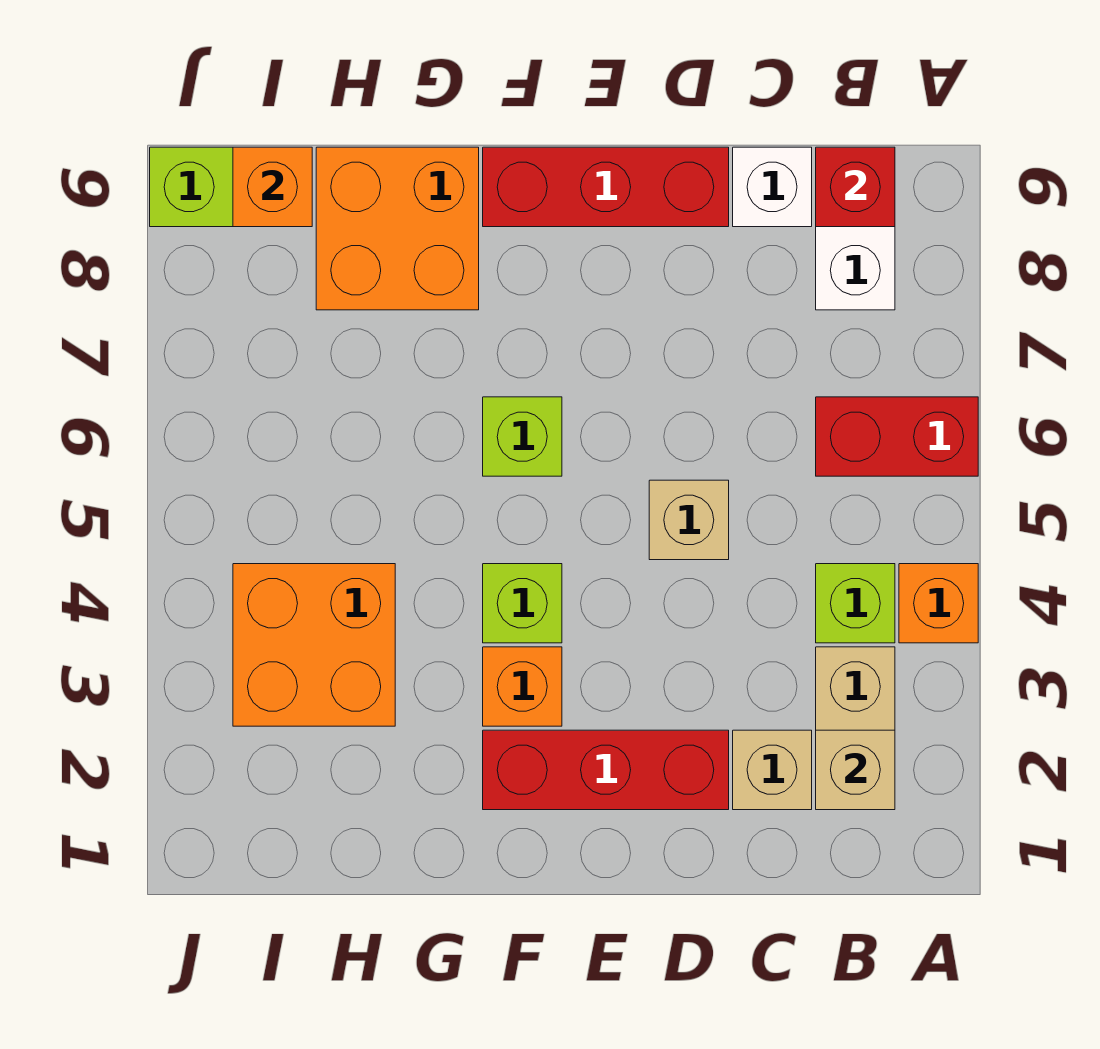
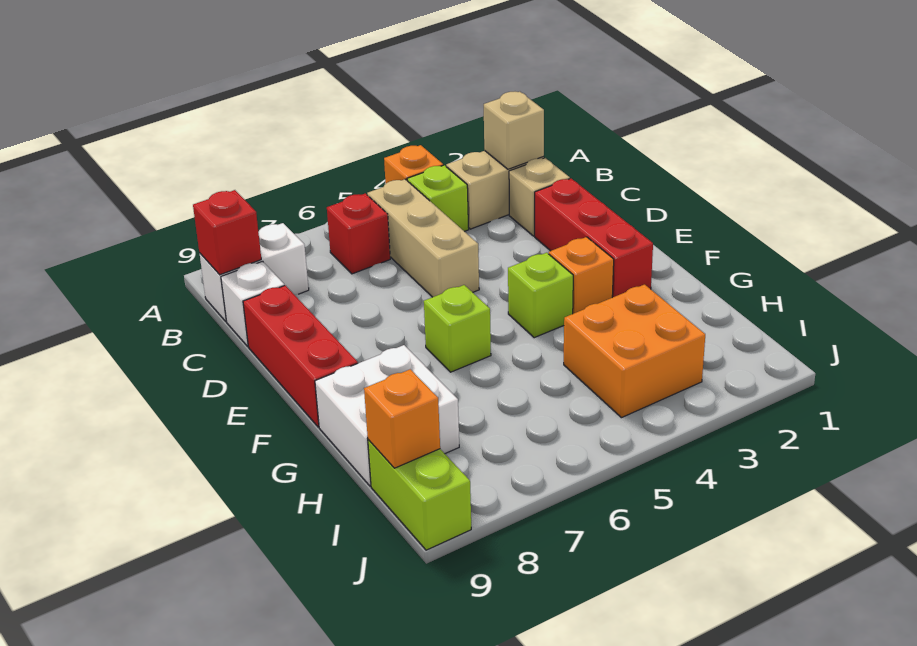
red brick A6:B6 level 1 -> red brick B6 level 1
tan brick D5 level 1 -> tan brick B5:D5 level 1
orange brick G8:H9 level 1 -> white brick G8:H9 level 1

